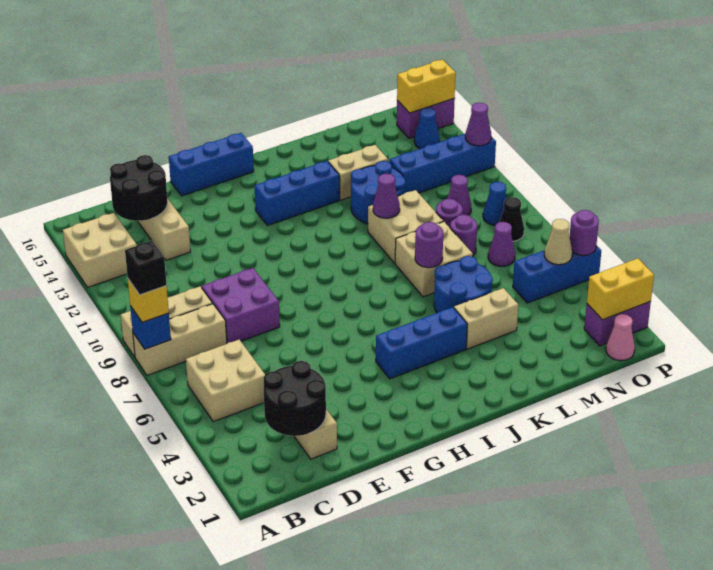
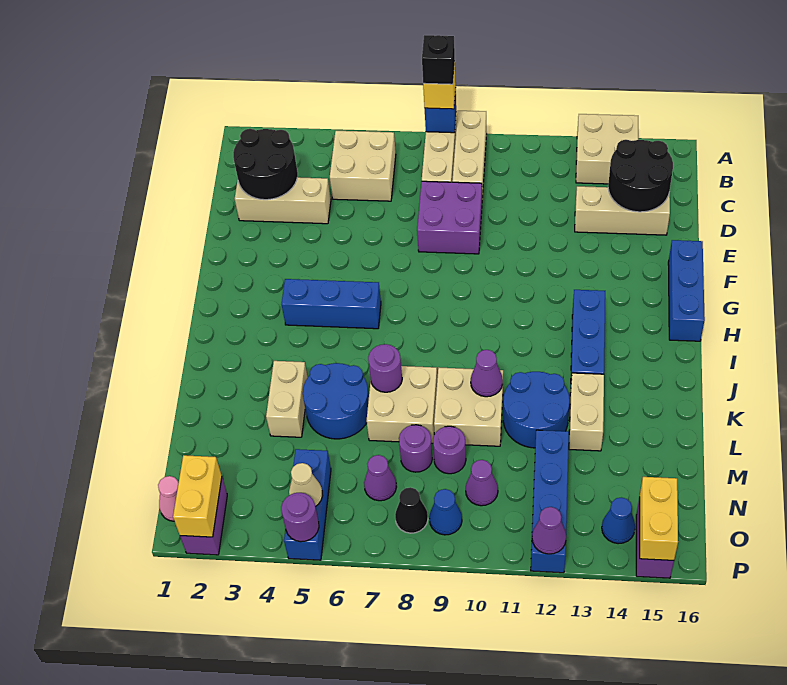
blue brick H4:J4 level 1 -> blue brick H4:H6 level 1

